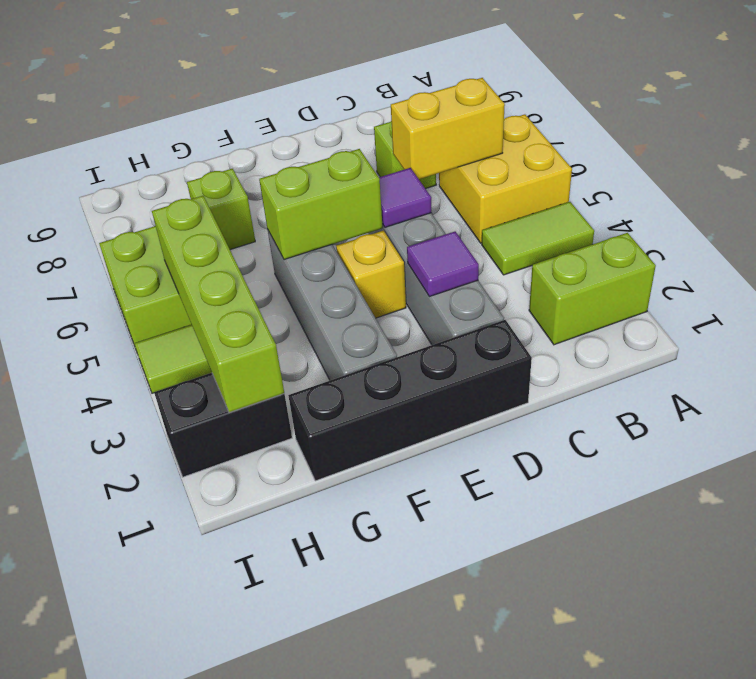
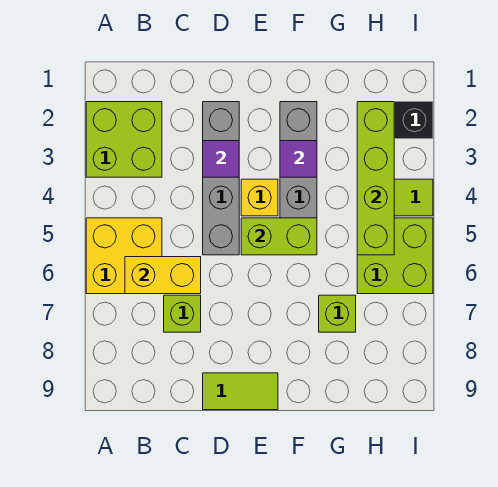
lime brick A2:B2 level 1 -> lime brick A2:B3 level 1
lime tile A4:B4 level 1 -> lime tile D9:E9 level 1
black brick D1:G1 level 1 -> none
purple tile D5 level 2 -> purple tile F3 level 2

